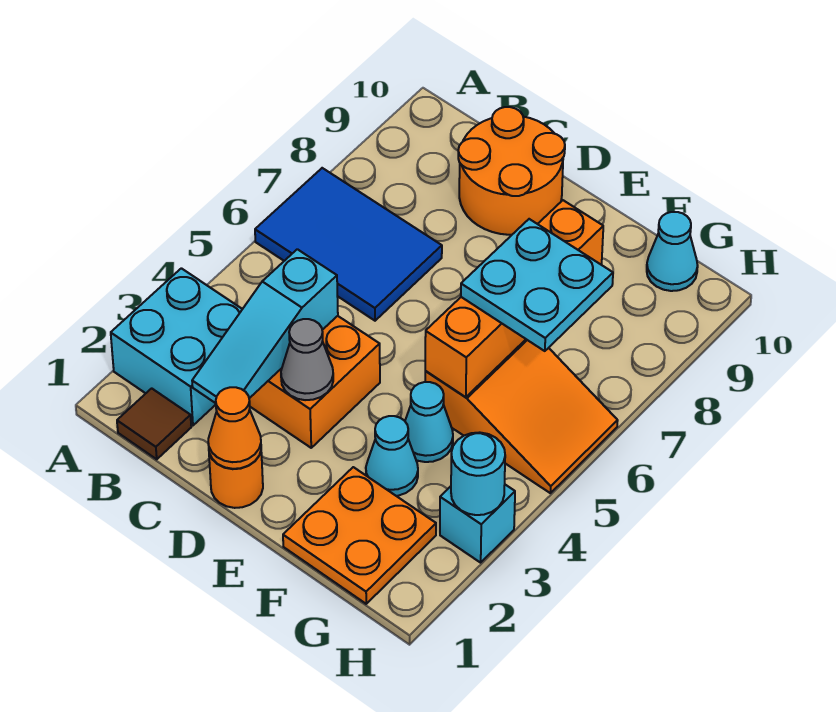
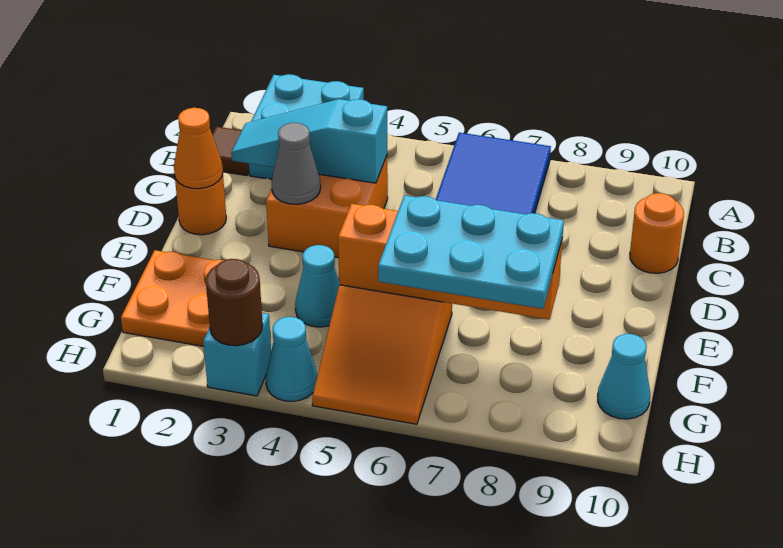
orange round brick C9:D10 level 1 -> orange round brick C10 level 1
cyan cone F3 level 1 -> cyan cone H4 level 1
cyan plate F6:G7 level 3 -> cyan plate F6:G8 level 3
cyan round brick H3 level 2 -> brown round brick H3 level 2

